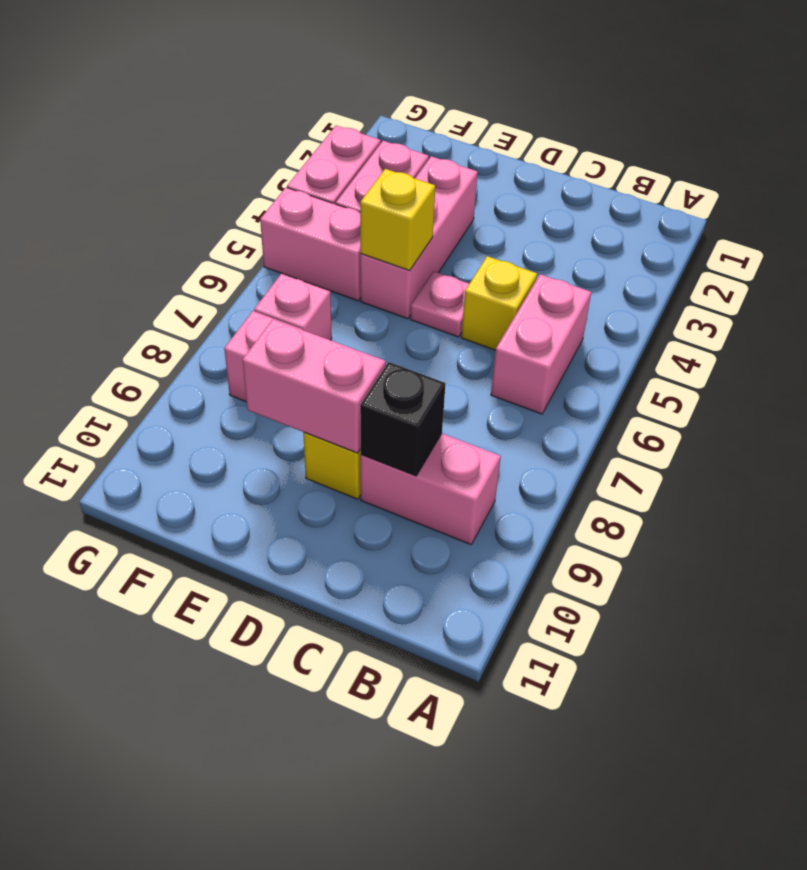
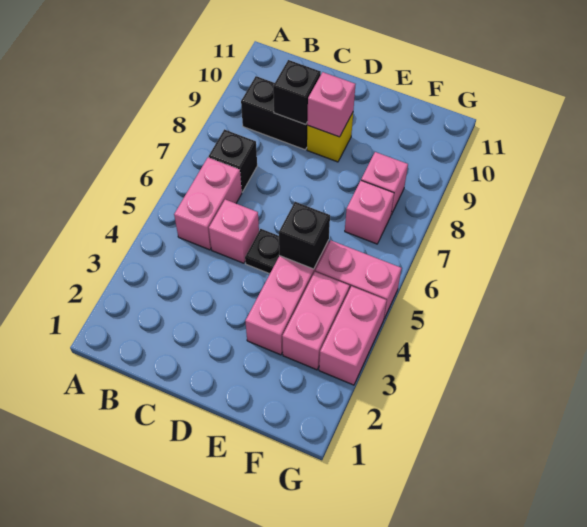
none -> black brick B7 level 1
pink brick B9:C9 level 1 -> black brick B9:C9 level 1
yellow brick C5 level 1 -> pink brick C5 level 1
pink plate D5 level 1 -> black plate D5 level 1
pink brick D9:E9 level 2 -> pink brick D9 level 2
yellow brick E5 level 2 -> black brick E5 level 2

